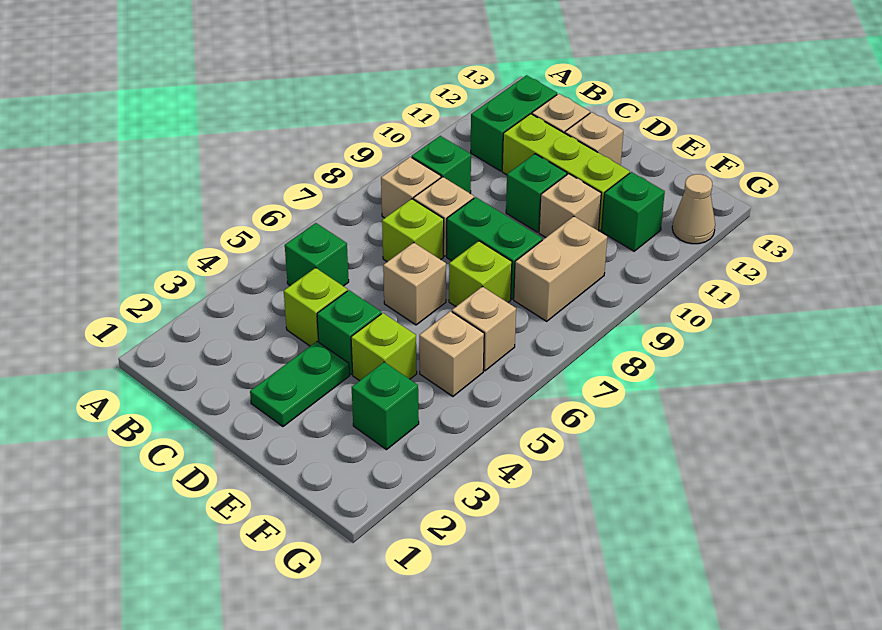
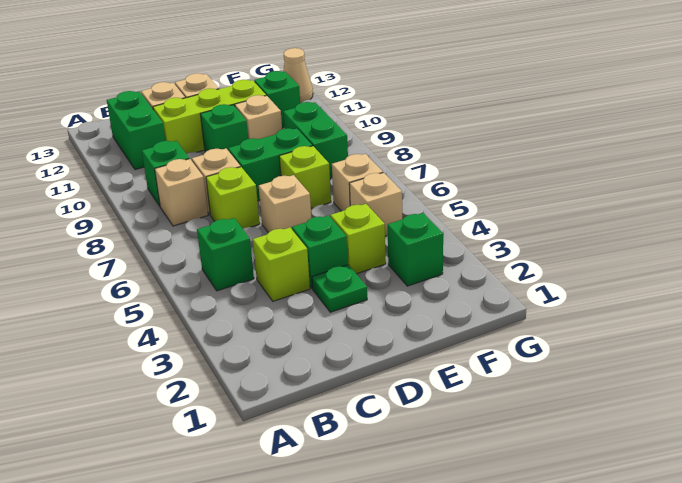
green plate D2:D3 level 1 -> green plate D3 level 1
tan brick F8:F9 level 1 -> green brick F8:F9 level 1

